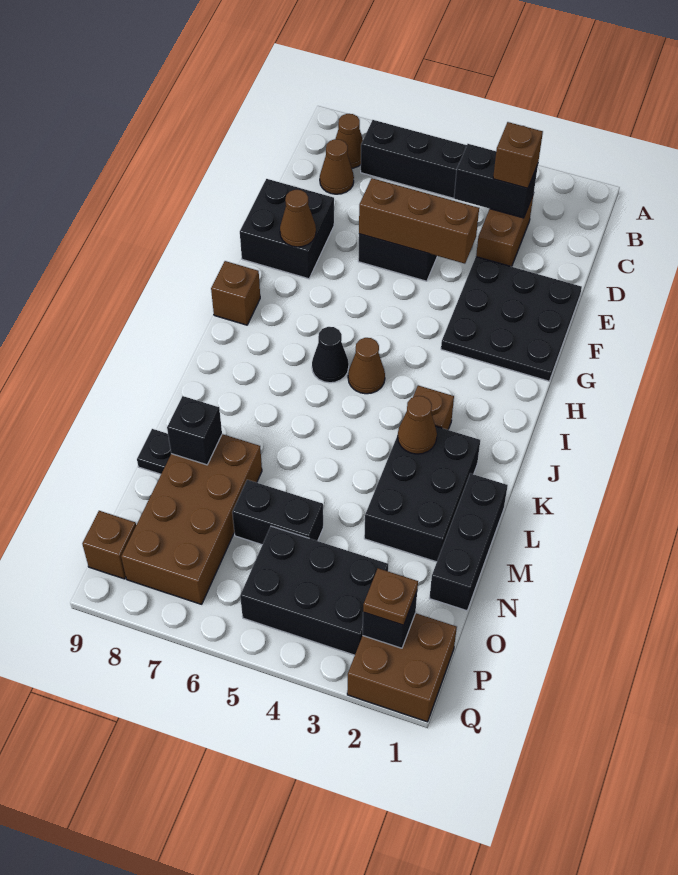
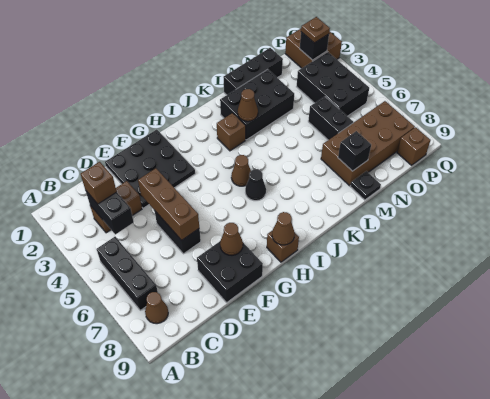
brown cone C8 level 1 -> brown cone H9 level 2

